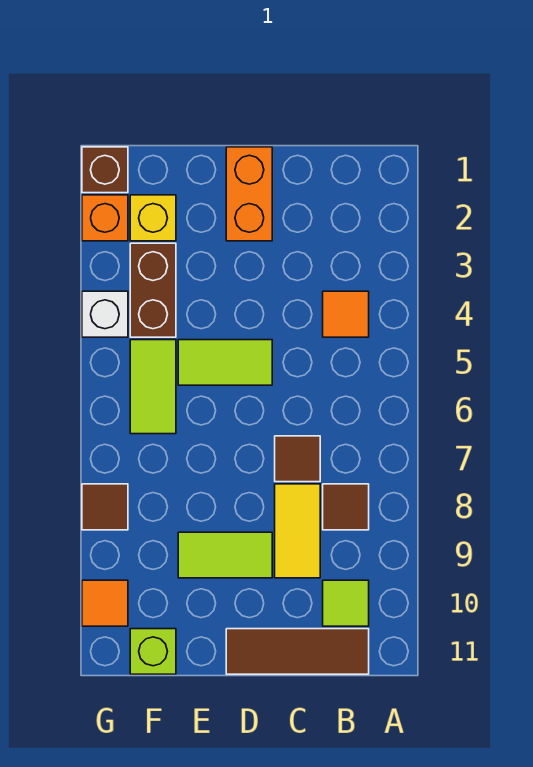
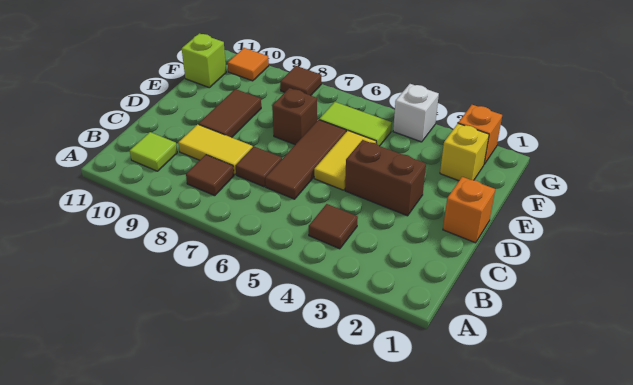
orange tile B4 level 1 -> brown tile B4 level 1
brown tile B11:D11 level 1 -> brown tile C6:E6 level 1
orange brick D1:D2 level 1 -> orange brick D1 level 1
lime tile D5:E5 level 1 -> yellow tile D5:E5 level 1
lime tile D9:E9 level 1 -> brown tile D9:E9 level 1
brown brick F3:F4 level 1 -> brown brick D3:D4 level 1
brown brick G1 level 1 -> brown brick E7 level 1

